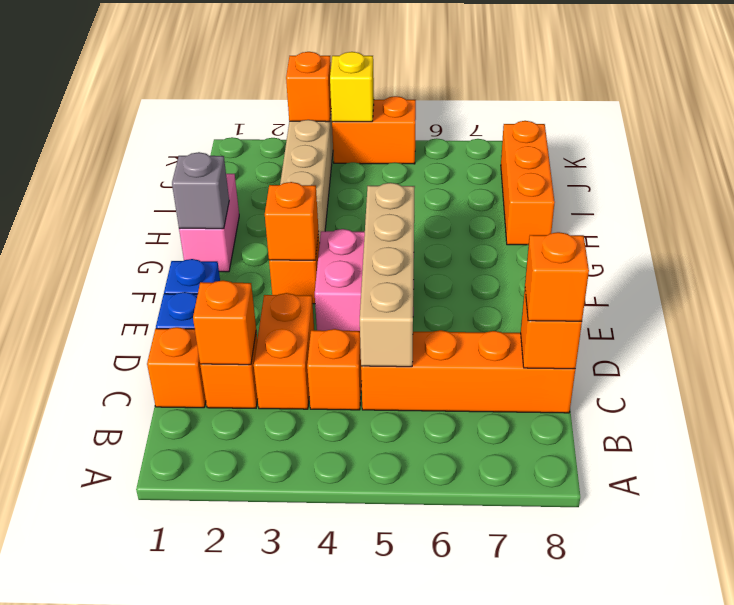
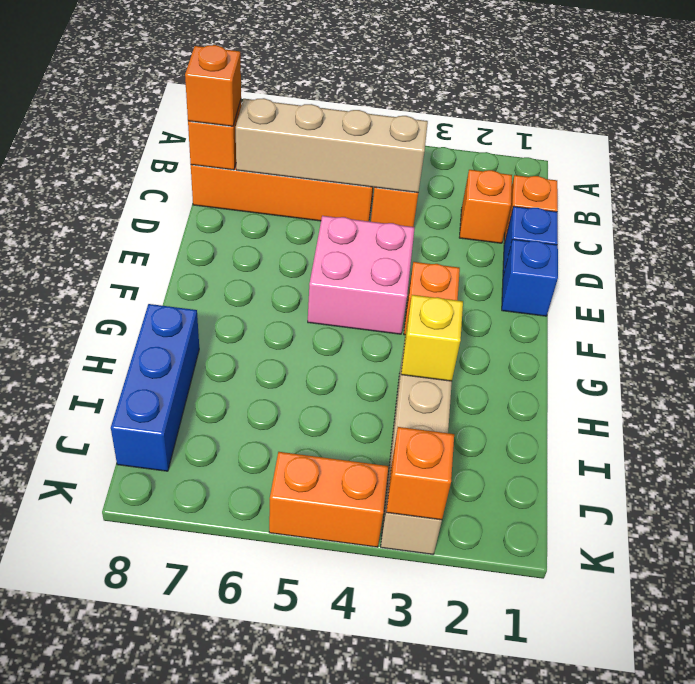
orange brick C2 level 2 -> none
orange brick C3:D3 level 1 -> none
tan brick C5:F5 level 2 -> tan brick C4:C7 level 2
orange brick F3 level 2 -> none
pink brick G1:H1 level 1 -> none
grey brick G1 level 2 -> none
orange brick H8:J8 level 1 -> blue brick H8:J8 level 1
yellow brick K4 level 2 -> yellow brick H3 level 2

